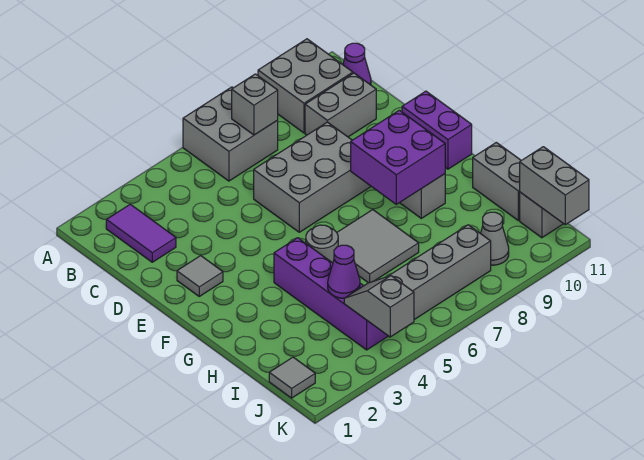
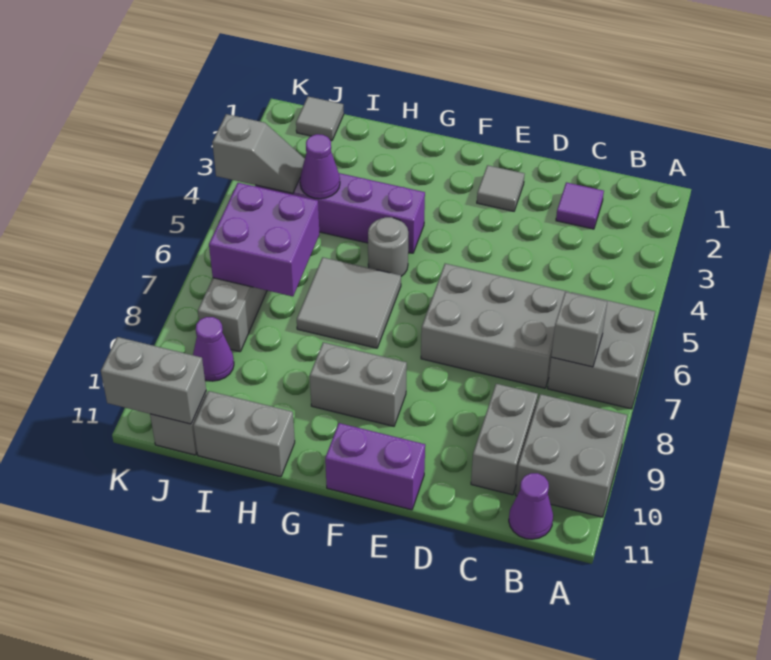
purple tile B2:C2 level 1 -> purple tile C2 level 1
grey brick D6:E8 level 1 -> grey brick C6:E7 level 1
purple brick F8:G9 level 2 -> purple brick I6:J7 level 2
grey cone J9 level 1 -> purple cone J9 level 1

